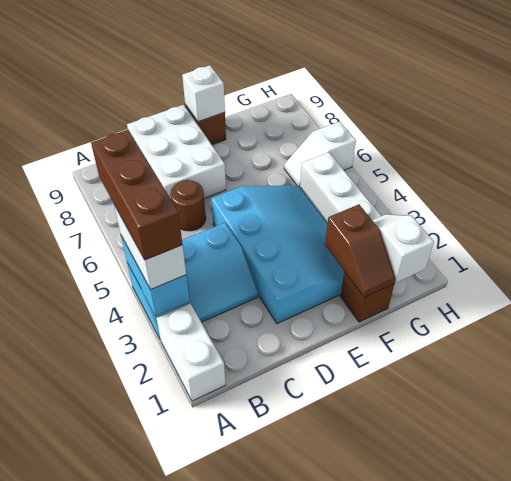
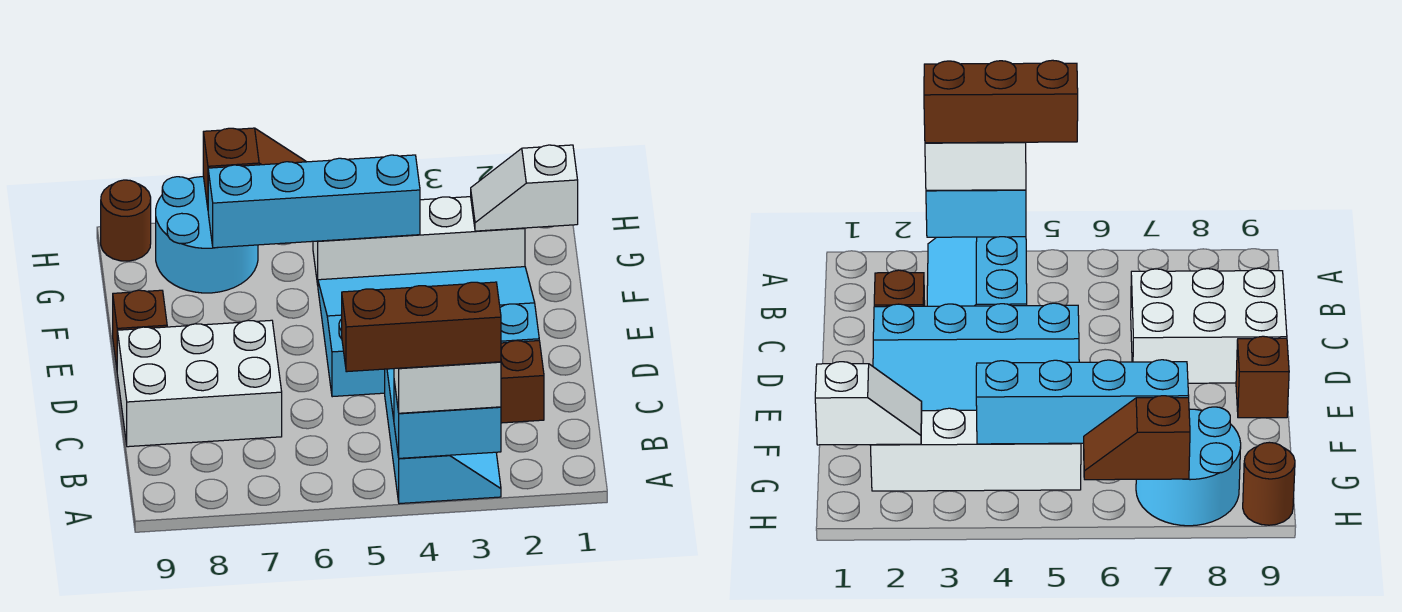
white brick A1:A2 level 1 -> none
brown round brick C6 level 1 -> brown round brick H9 level 1
white brick E9 level 2 -> none
brown brick F1 level 1 -> brown brick C2 level 1
brown slope F1:F2 level 2 top 2 -> brown slope H6:H7 level 2 top 7
none -> cyan brick G4:G7 level 2
white slope G6:H6 level 1 top H -> none
none -> cyan round brick G7:H8 level 1

